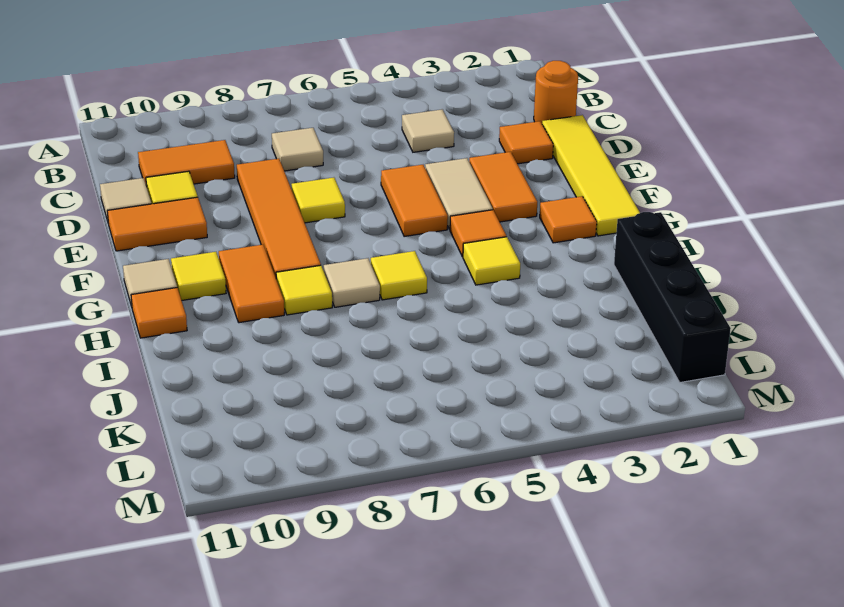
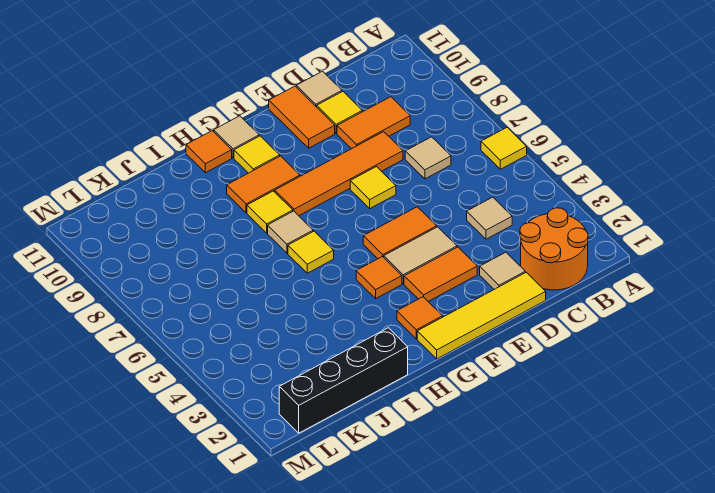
orange round brick C1 level 1 -> orange round brick B1:C2 level 1
orange tile C9:C10 level 1 -> orange tile C9:D9 level 1
orange tile D2 level 1 -> tan tile D2 level 1
yellow tile H4 level 1 -> yellow tile A6 level 1

